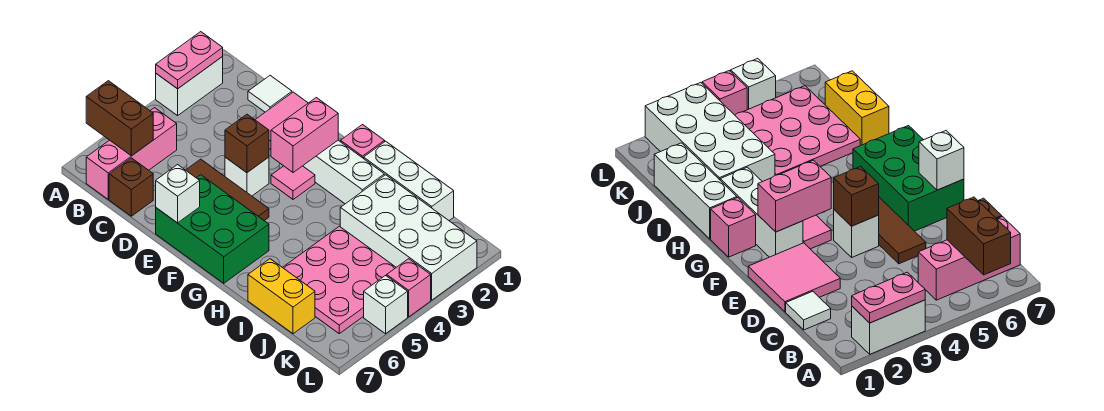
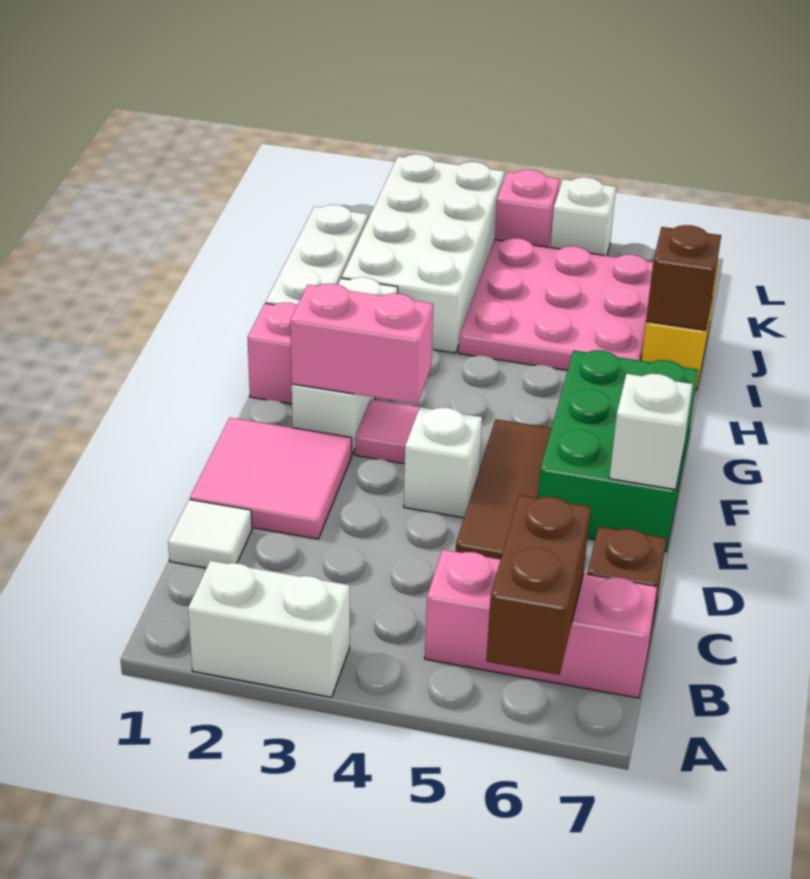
pink plate A2:A3 level 2 -> none
brown brick E4 level 2 -> brown brick I7 level 2

